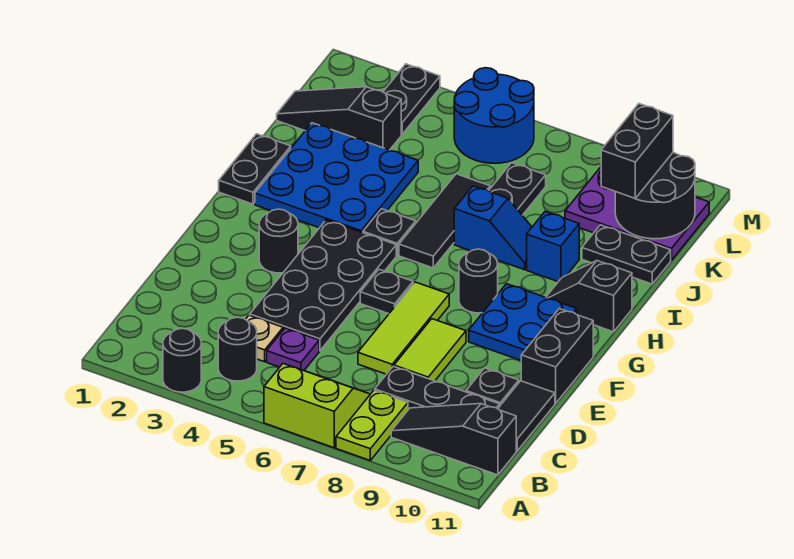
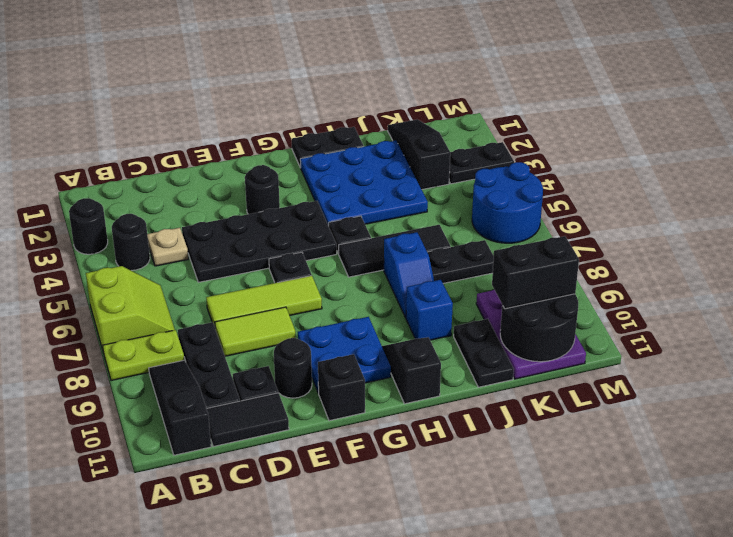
purple plate C5 level 1 -> none
black brick E11:F11 level 1 -> black brick F11 level 1
black round brick G8 level 1 -> black round brick E10 level 1

